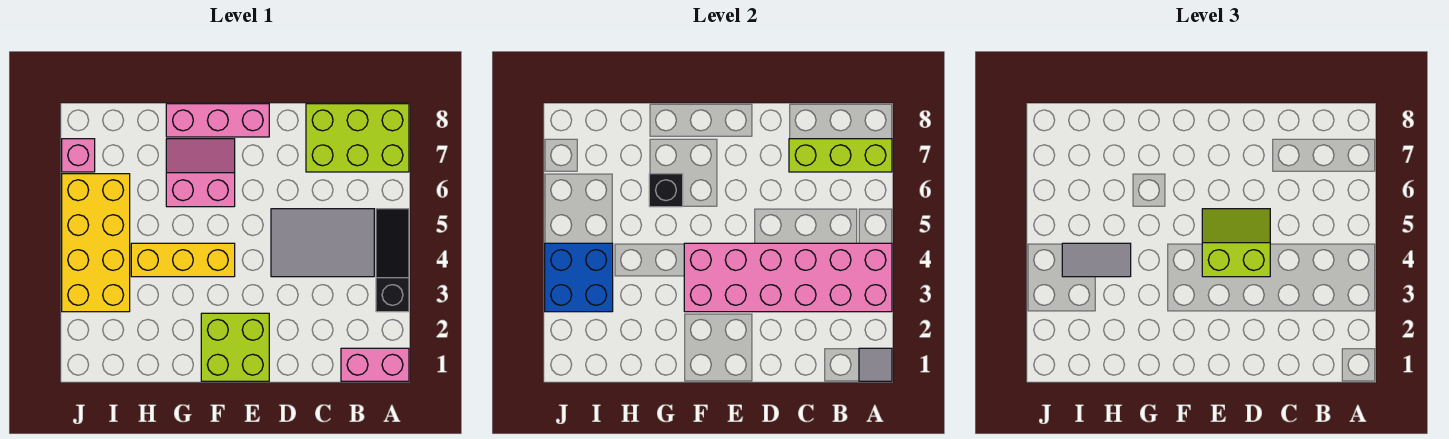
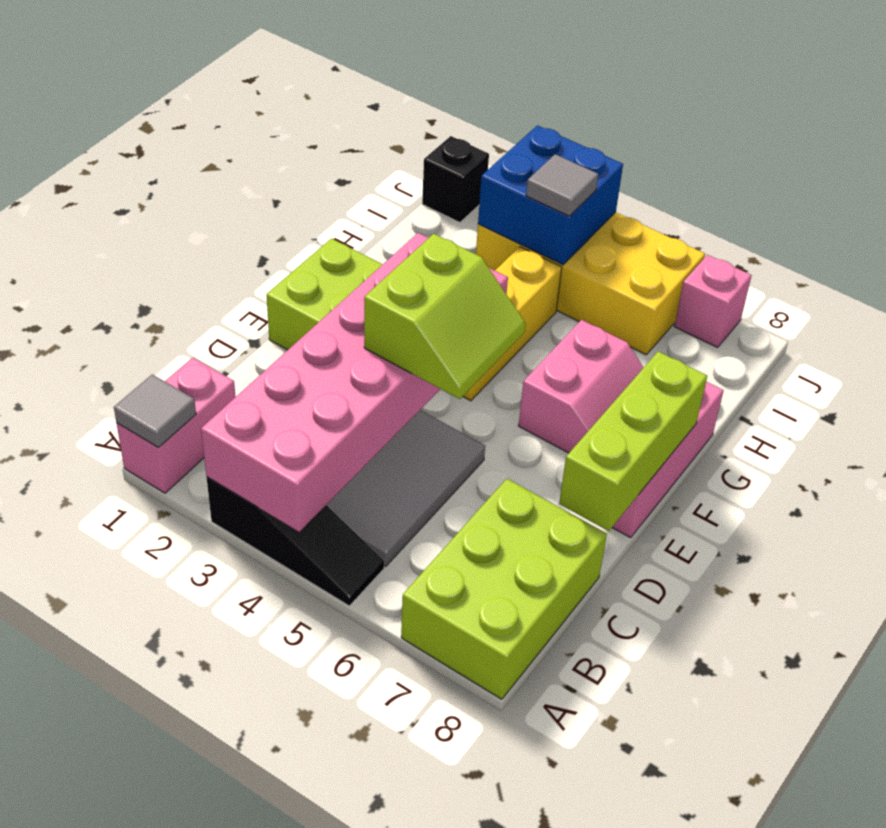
lime brick A7:C7 level 2 -> lime brick D8:F8 level 2
black brick G6 level 2 -> black brick J1 level 1
grey tile H4:I4 level 3 -> grey tile I4 level 3

